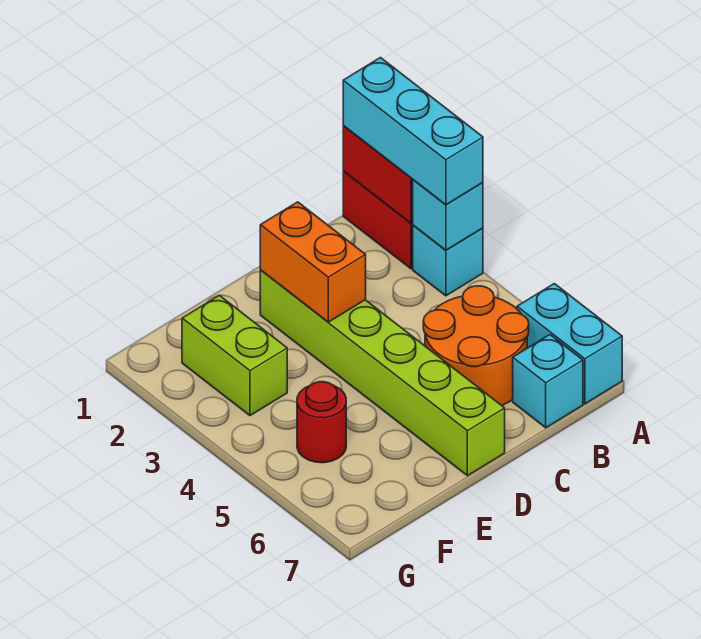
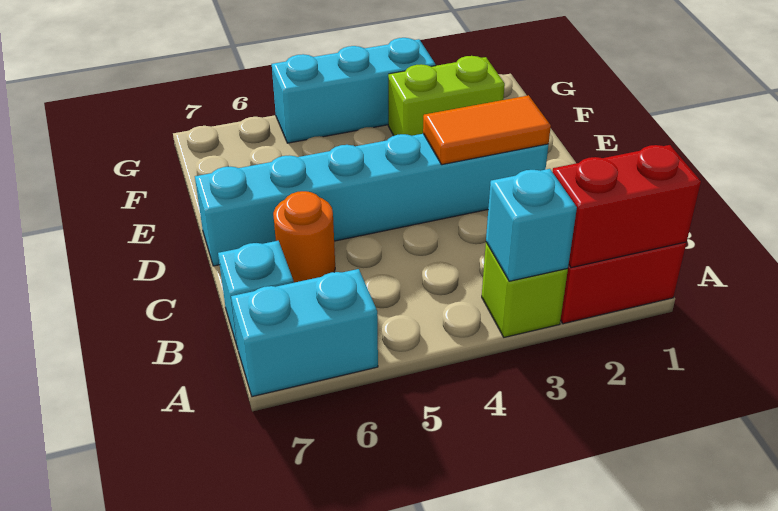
cyan brick A1:A3 level 3 -> cyan brick G3:G5 level 1
cyan brick A3 level 1 -> lime brick A3 level 1
orange round brick B5:C6 level 1 -> orange round brick C6 level 1
lime brick D2:D7 level 1 -> cyan brick D2:D7 level 1
orange brick D2:D3 level 2 -> orange tile D2:D3 level 2
red round brick F5 level 1 -> none

